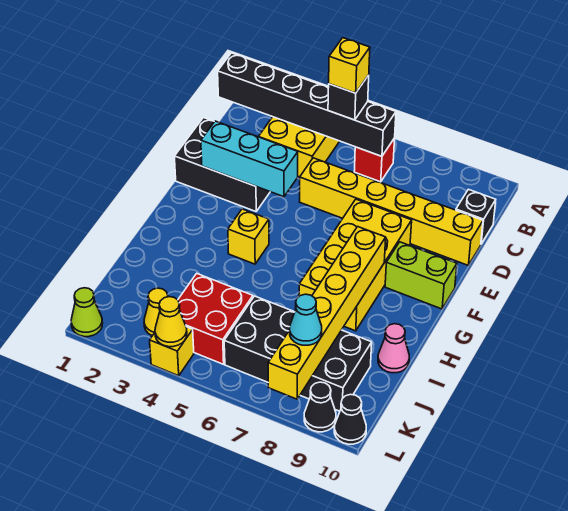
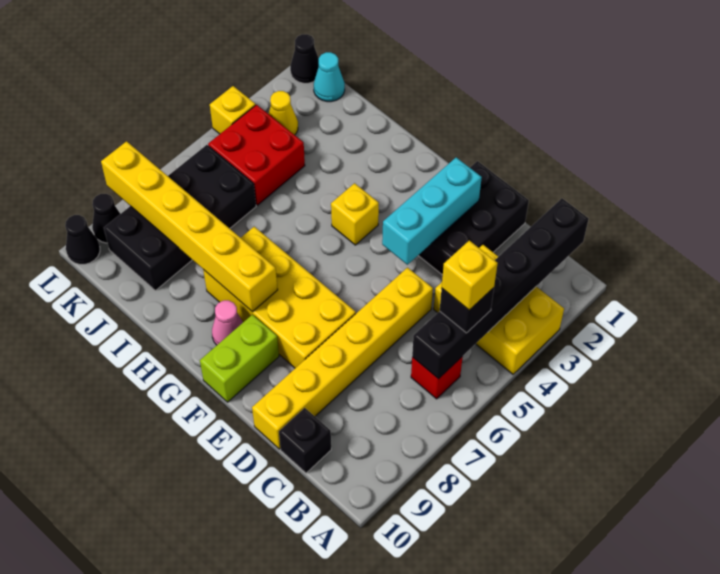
pink cone I10 level 1 -> pink cone G9 level 1
cyan cone K8 level 3 -> cyan cone K1 level 1
lime cone L1 level 1 -> black cone L1 level 1
yellow cone L4 level 2 -> none

